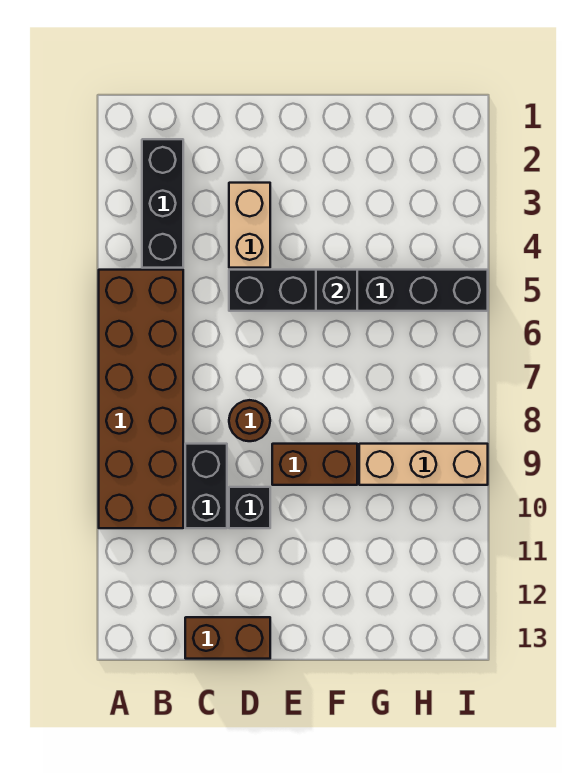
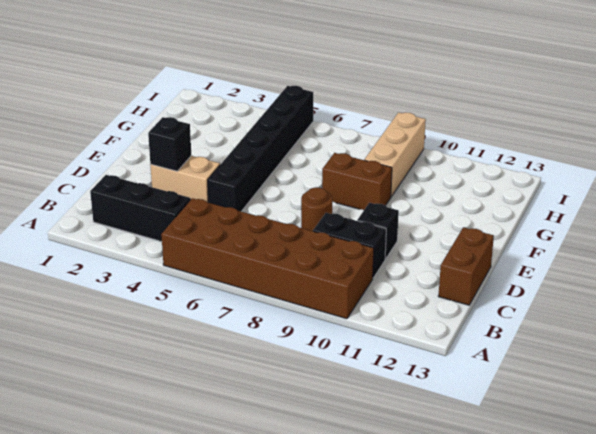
brown brick E9:F9 level 1 -> brown brick F8:F9 level 1
black brick F5 level 2 -> black brick D3 level 2

